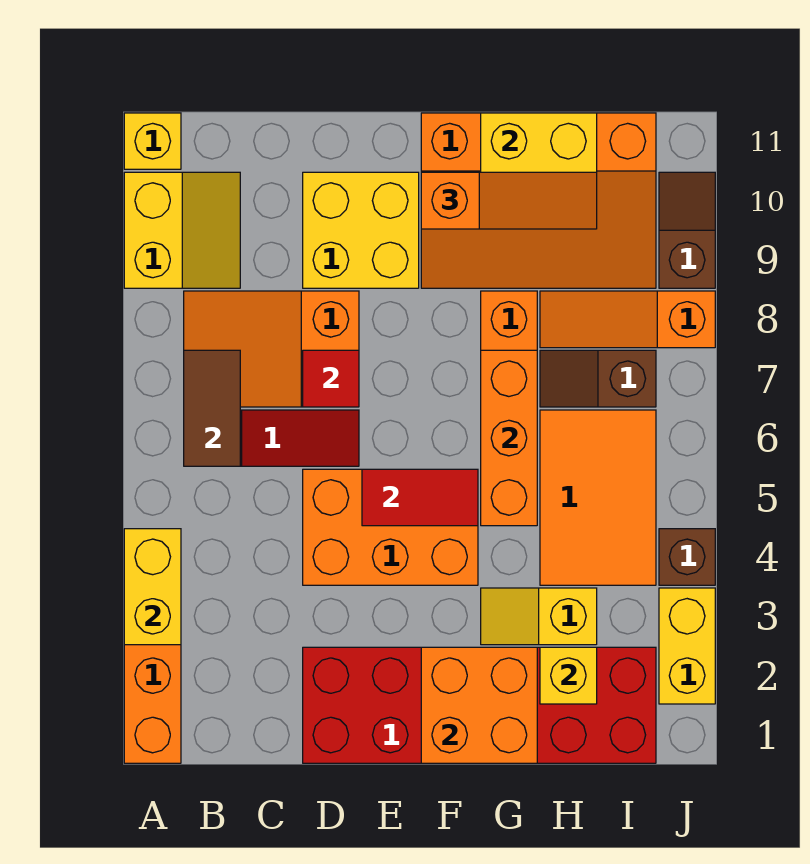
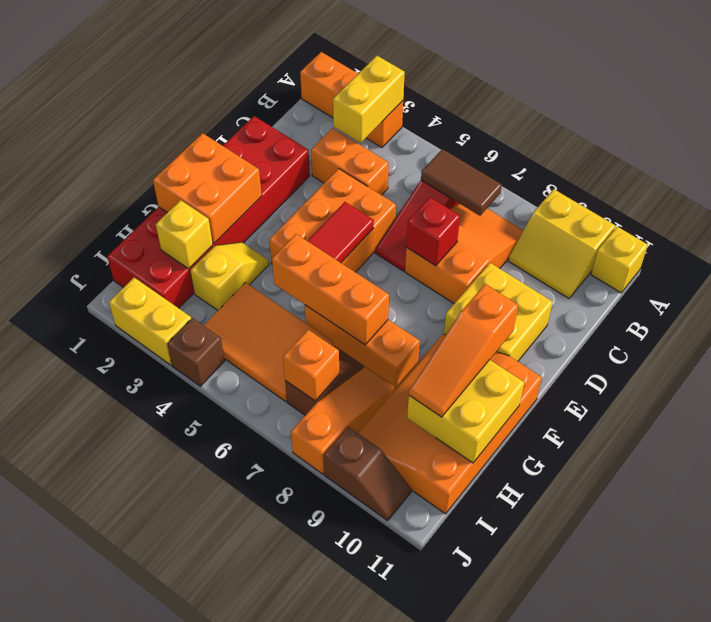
yellow brick A3:A4 level 2 -> yellow brick A3:B3 level 2
none -> orange brick C3:C4 level 1
red tile D7 level 2 -> red brick D7 level 2
none -> orange brick I7 level 2

